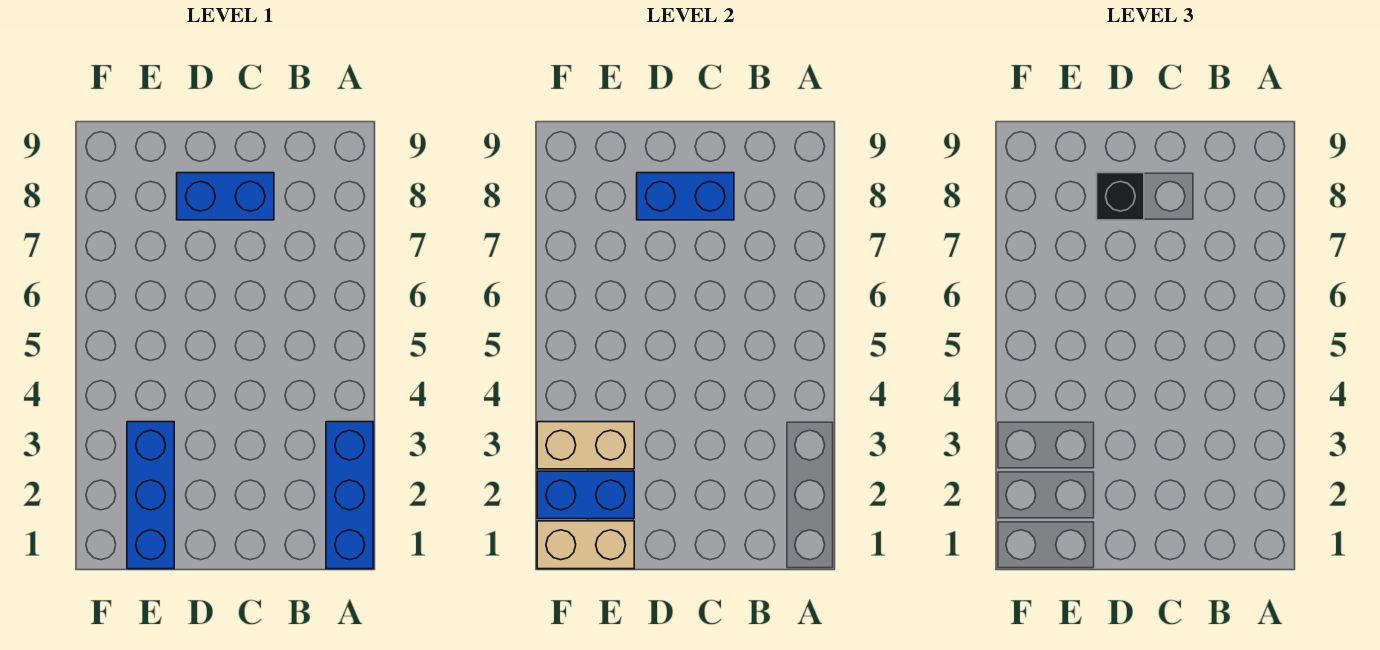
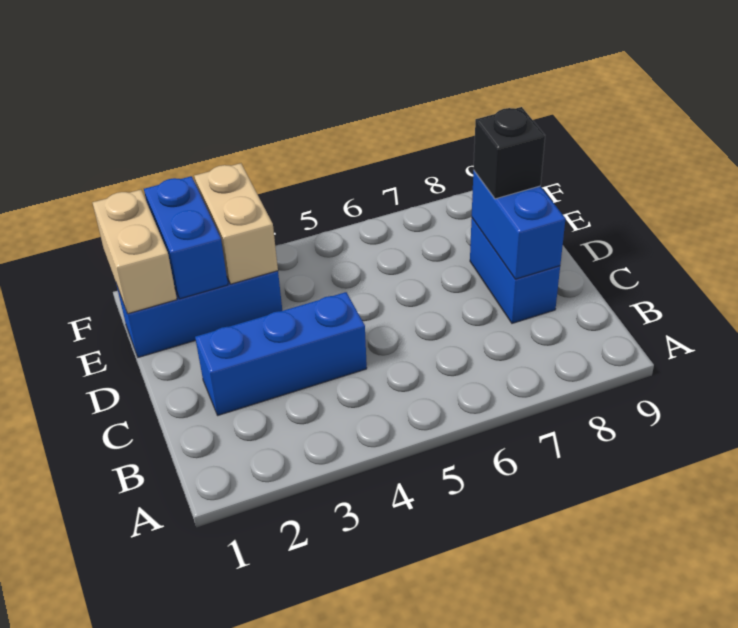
blue brick A1:A3 level 1 -> blue brick C2:C4 level 1

